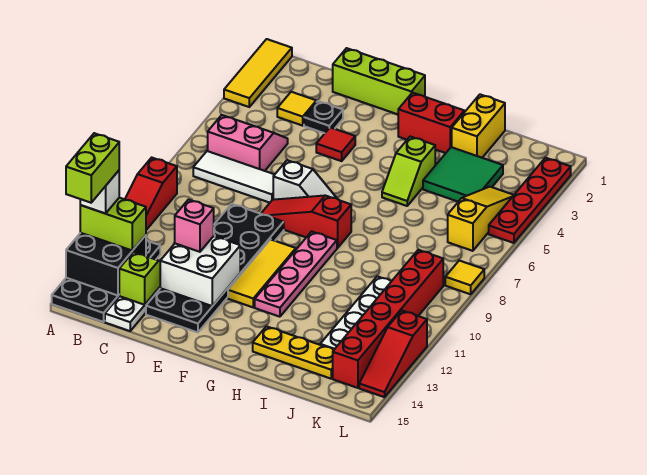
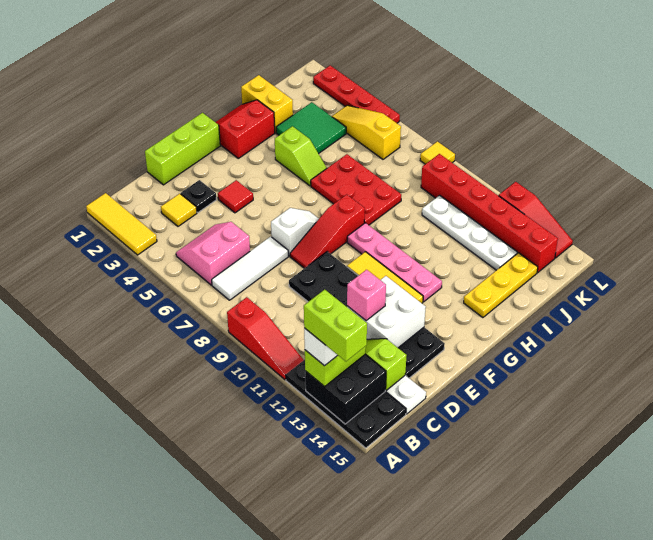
none -> red plate H6:I8 level 1

